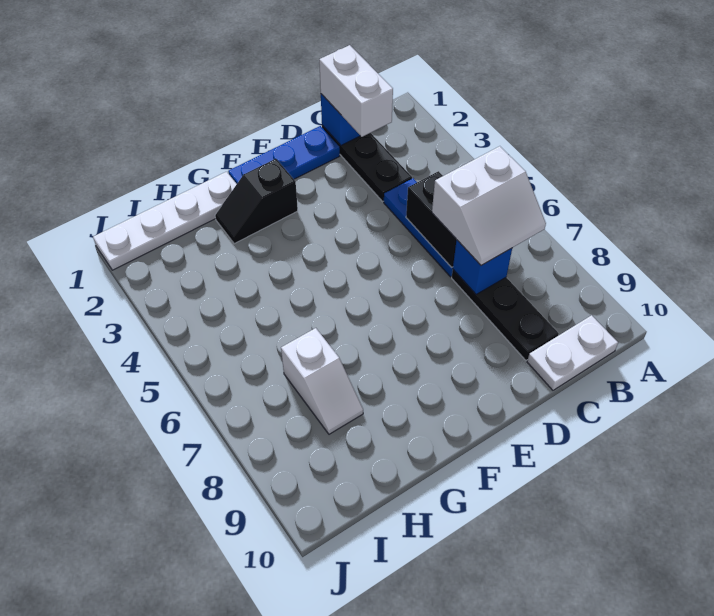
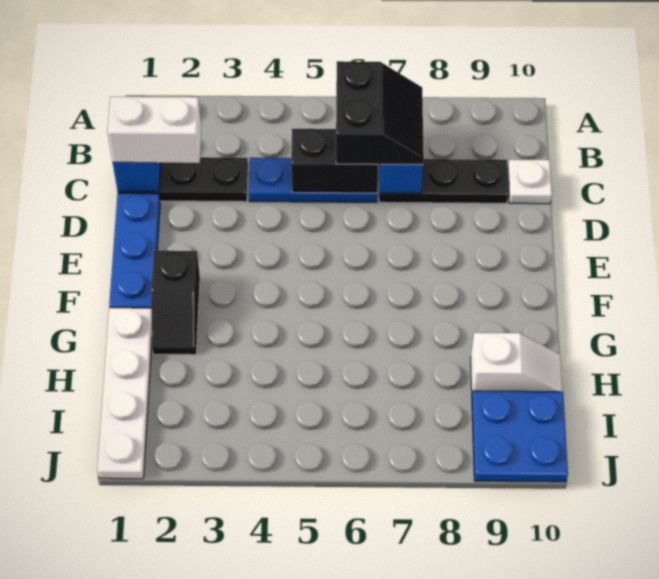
white slope B6:C7 level 3 top 6 -> black slope B6:C7 level 3 top 6
white plate B10:C10 level 1 -> white plate C10 level 1
white slope H7:H8 level 1 top 7 -> white slope H9:H10 level 1 top 9
none -> blue plate I9:J10 level 1

